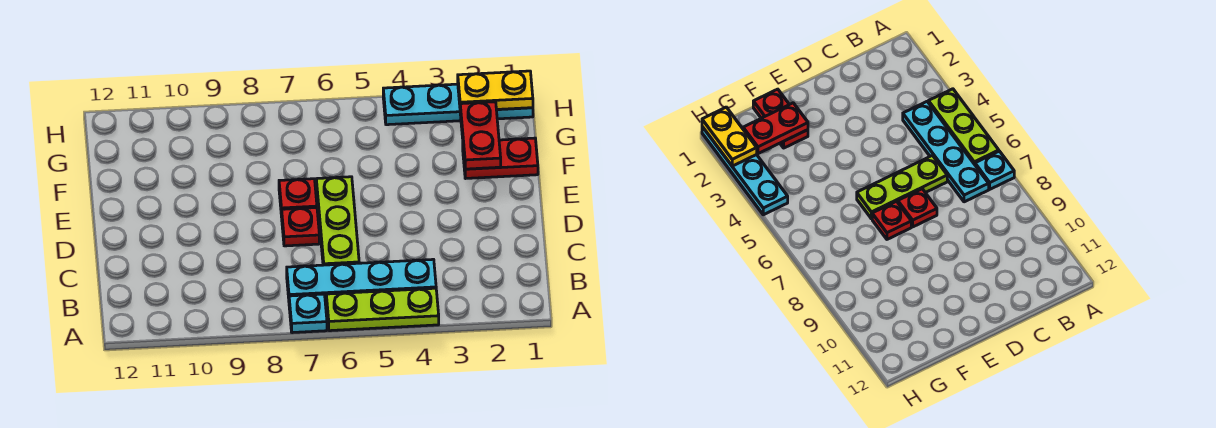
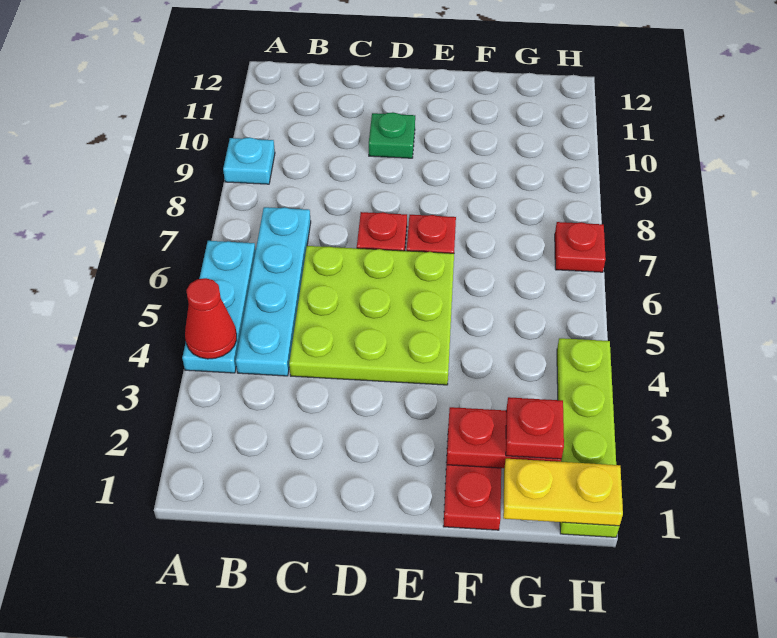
lime plate A4:A6 level 1 -> cyan plate A4:A6 level 1
none -> red cone A4 level 2
cyan plate A7 level 1 -> cyan plate A9 level 1
lime plate C6:E6 level 1 -> lime plate C4:E6 level 1
none -> green plate D10 level 1
none -> red plate G2 level 3
cyan plate H1:H4 level 1 -> lime plate H1:H4 level 1
yellow plate H1:H2 level 2 -> yellow plate G1:H1 level 2
none -> red plate H7 level 1

